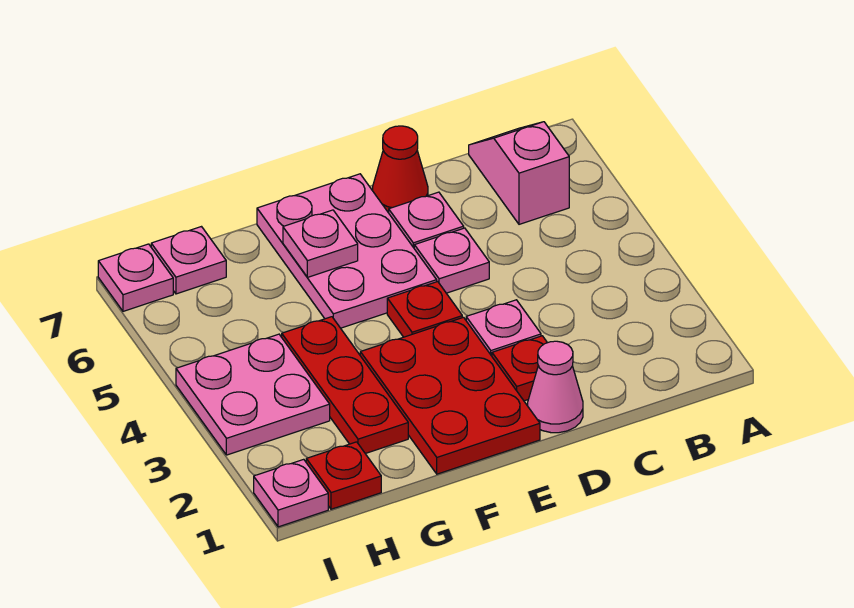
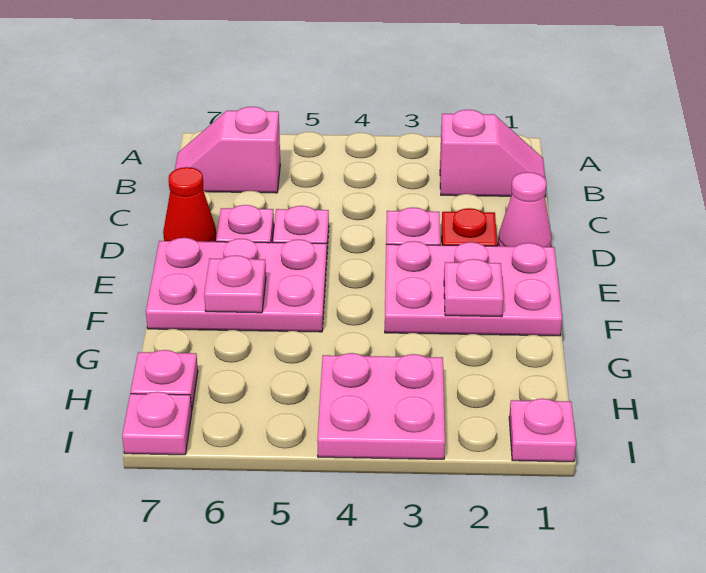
none -> pink slope B1:B2 level 1 top 2
red plate E1:F3 level 1 -> pink plate E1:F3 level 1
red plate E4 level 1 -> none
none -> pink plate F2 level 2
red plate G2:G4 level 1 -> none
red plate H1 level 1 -> none

